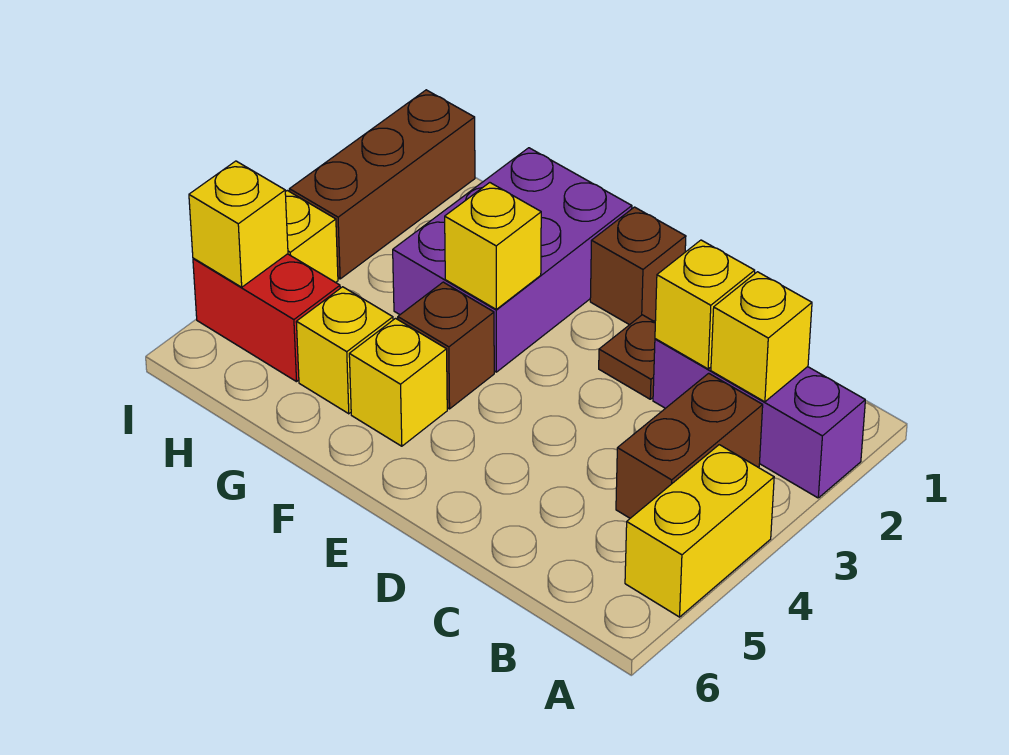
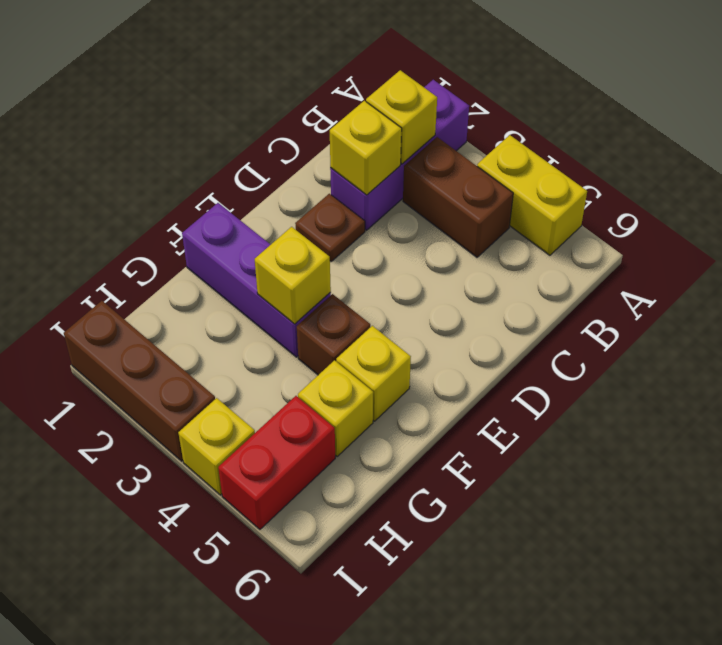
brown brick E1 level 1 -> none
purple brick F1:G3 level 1 -> purple brick F1:F3 level 1
yellow brick I5 level 2 -> none

